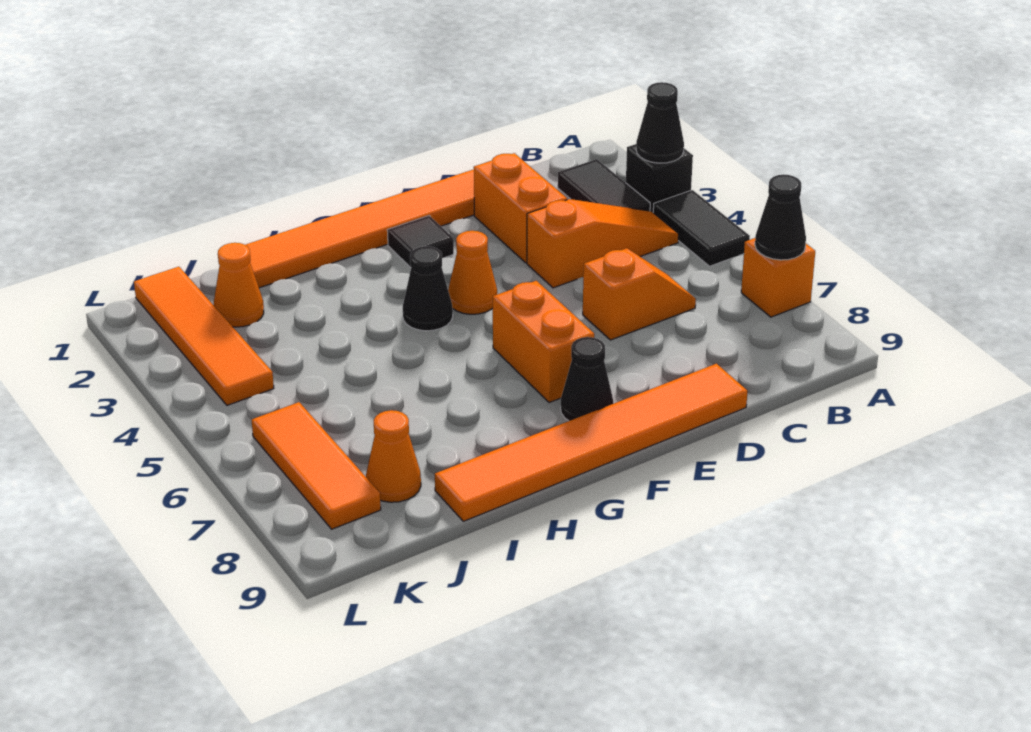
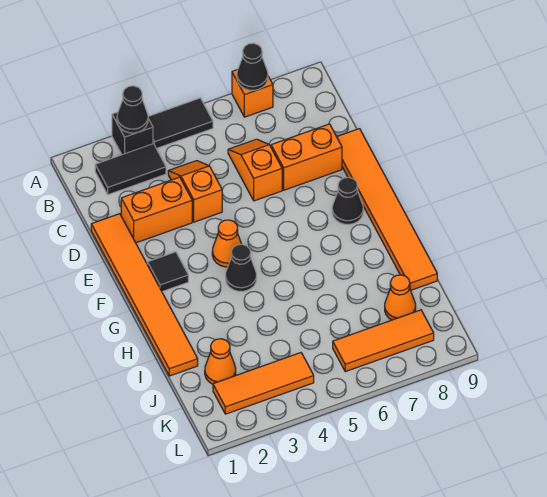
orange slope B4:D4 level 1 top D -> orange slope C4:D4 level 1 top D
orange brick F6:F7 level 1 -> orange brick D7:D8 level 1
orange tile K1:K4 level 1 -> orange tile K2:K4 level 1

